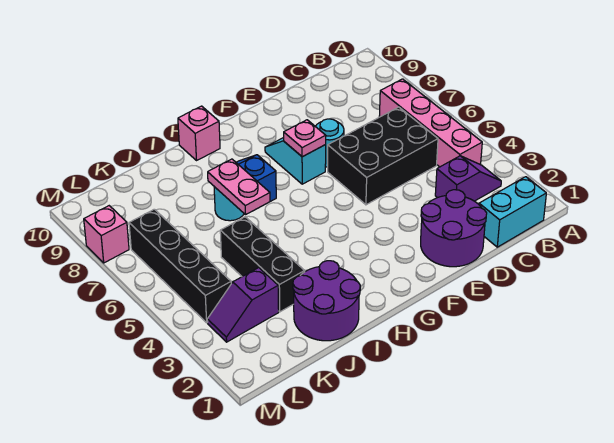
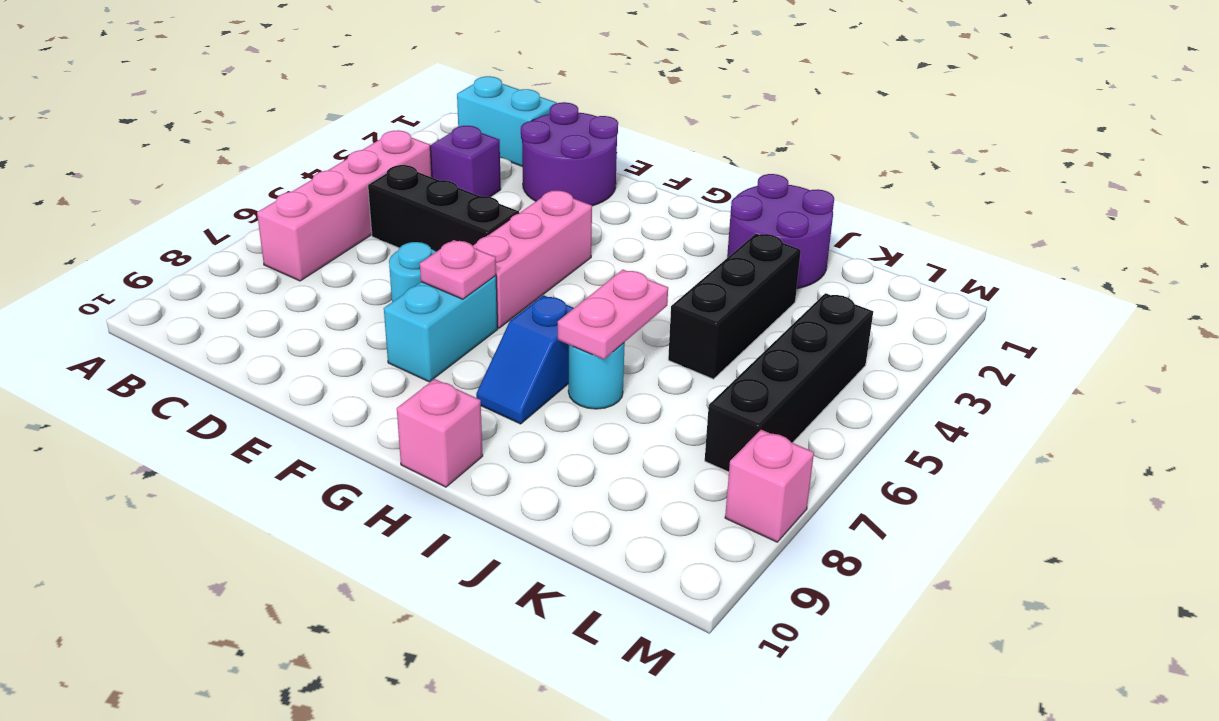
black brick C5:E6 level 1 -> black brick C5:E5 level 1
none -> pink brick F4:F6 level 1
cyan slope F7:F8 level 1 top 7 -> cyan brick F7:F8 level 1
purple slope K3:L3 level 1 top K -> none

